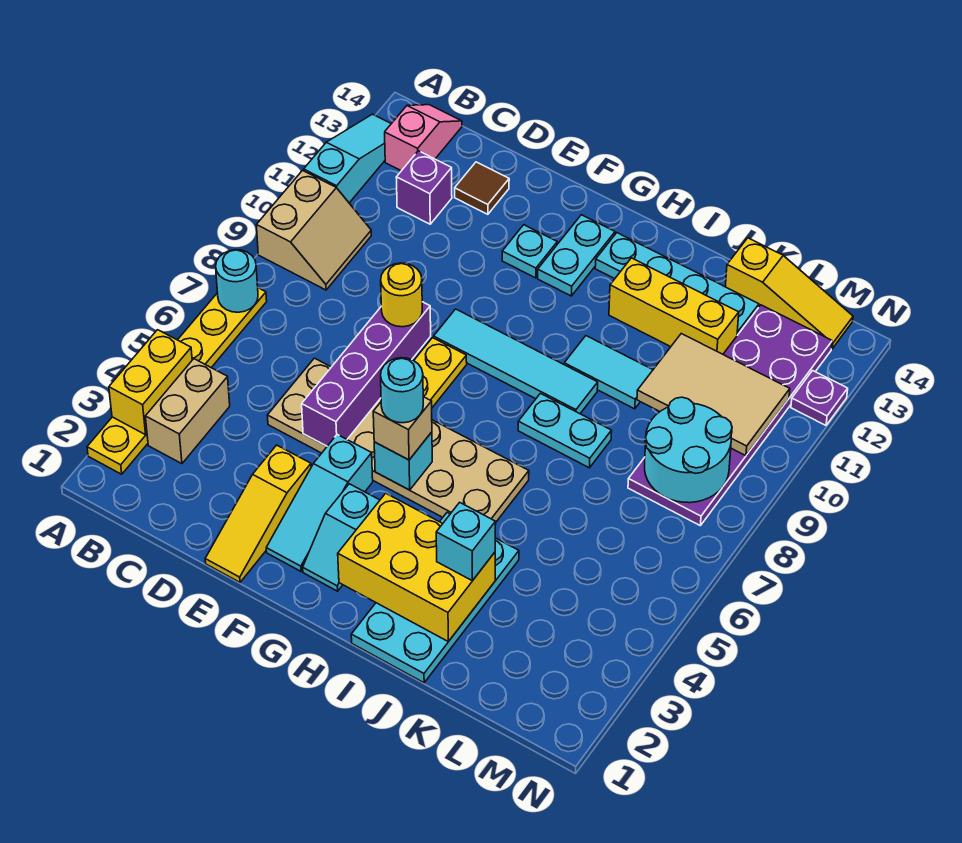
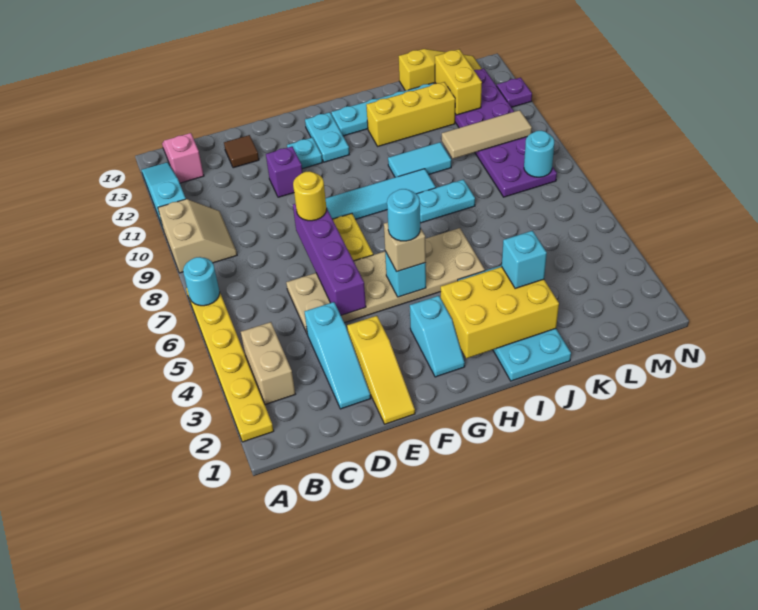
yellow brick A3:A4 level 2 -> yellow brick L12:L13 level 2
purple brick C12 level 1 -> purple brick E11 level 1
cyan slope F2:F4 level 1 top 4 -> cyan slope D2:D4 level 1 top 4
tan tile K10:M11 level 2 -> tan tile K10:M10 level 2
cyan round brick L8:M9 level 2 -> cyan round brick M8 level 2

